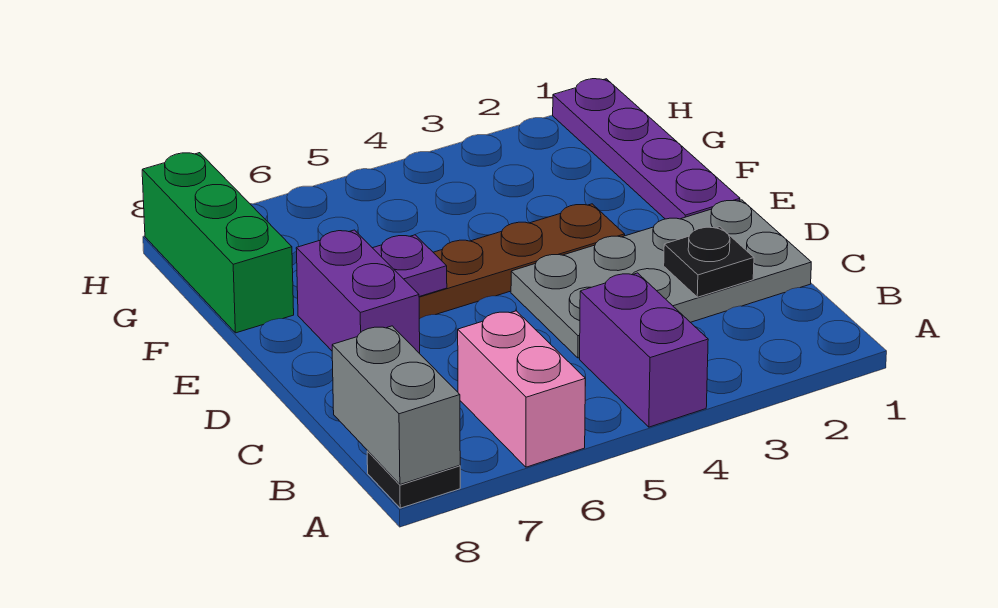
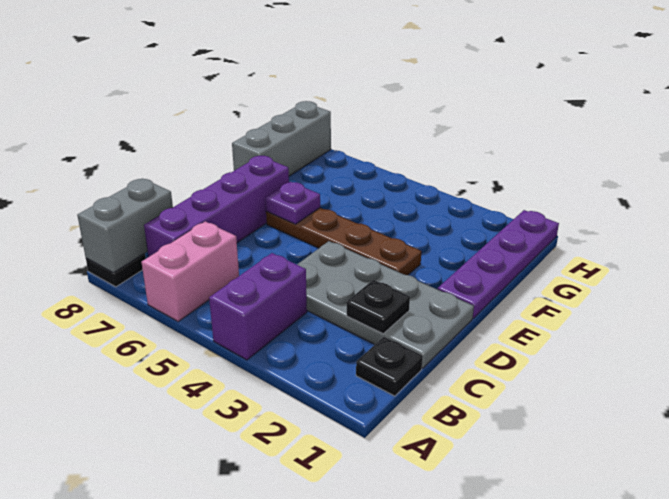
none -> black plate B1 level 1
purple brick D7:E7 level 1 -> purple brick B7:E7 level 1
green brick F8:H8 level 1 -> grey brick F8:H8 level 1

